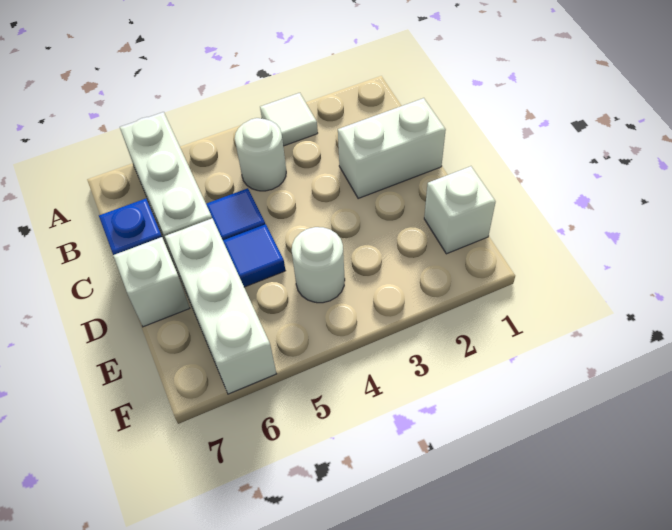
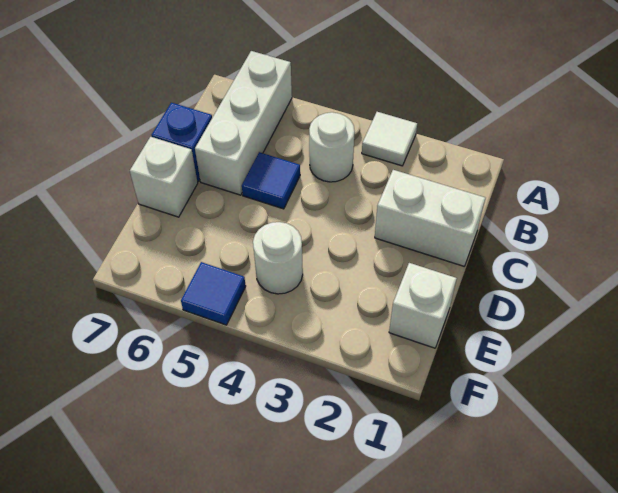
blue tile D5 level 1 -> blue tile F5 level 1
white brick D6:F6 level 1 -> none

